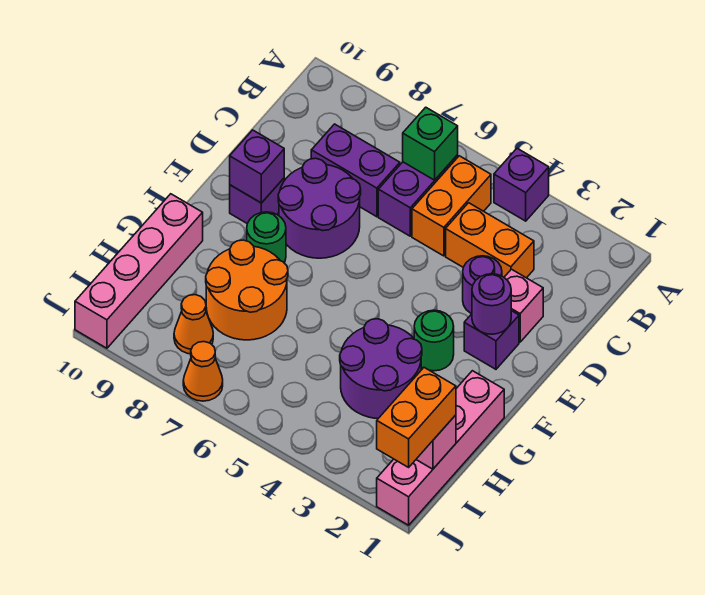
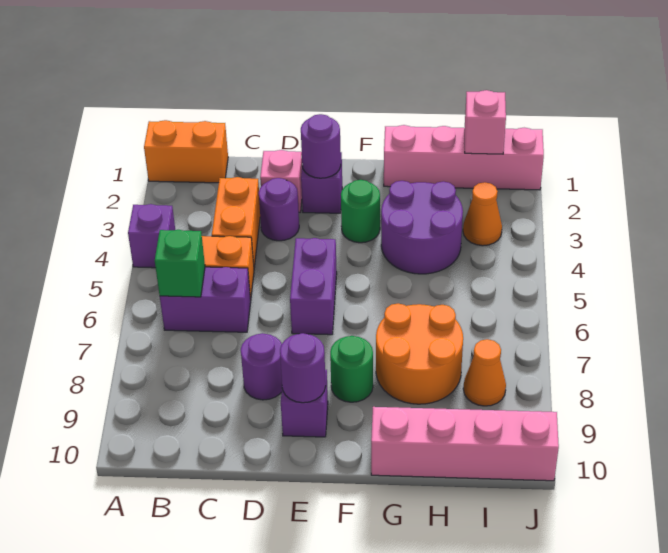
purple brick C7:C8 level 1 -> purple brick E5:E6 level 1
purple round brick D7:E8 level 1 -> purple round brick D8 level 1
purple brick E9 level 2 -> purple round brick E9 level 2
orange brick I1:J1 level 3 -> orange brick A1:B1 level 1
orange cone J7 level 1 -> orange cone I3 level 1

